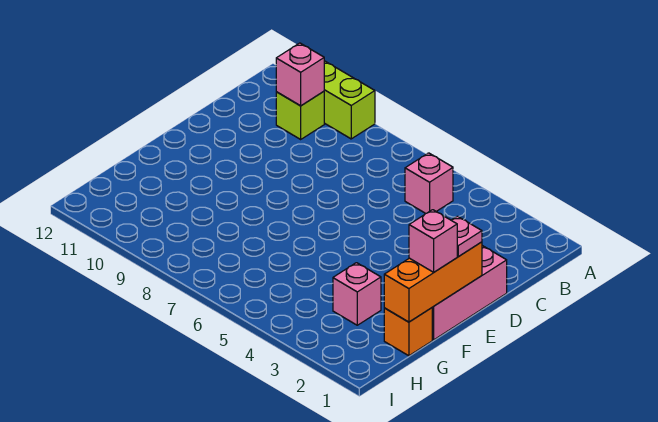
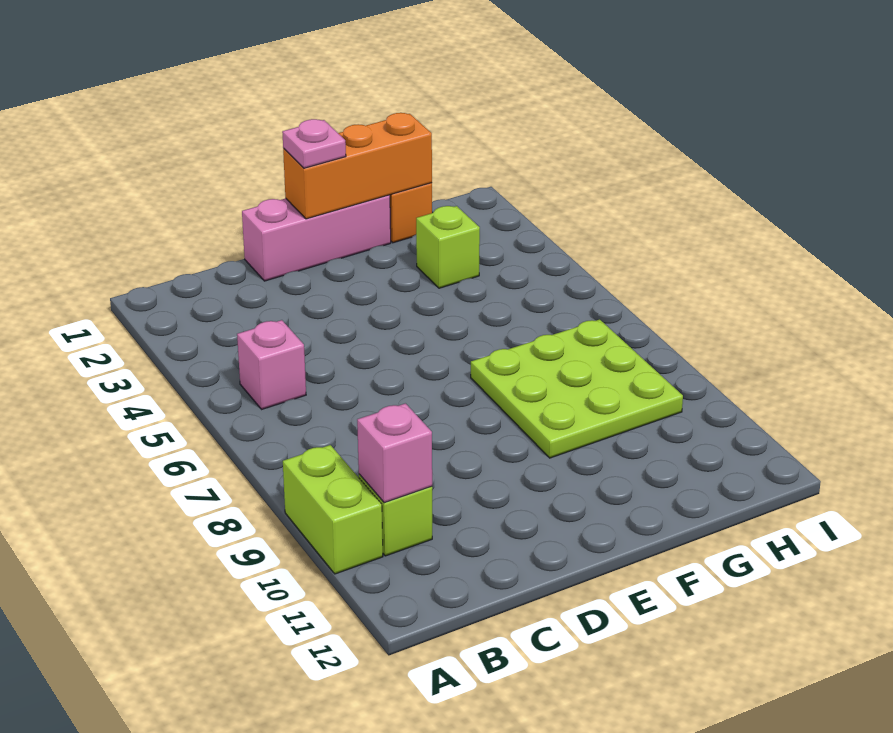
pink brick F1 level 3 -> none
none -> lime plate F7:H9 level 1
pink brick G3 level 1 -> lime brick G3 level 1

